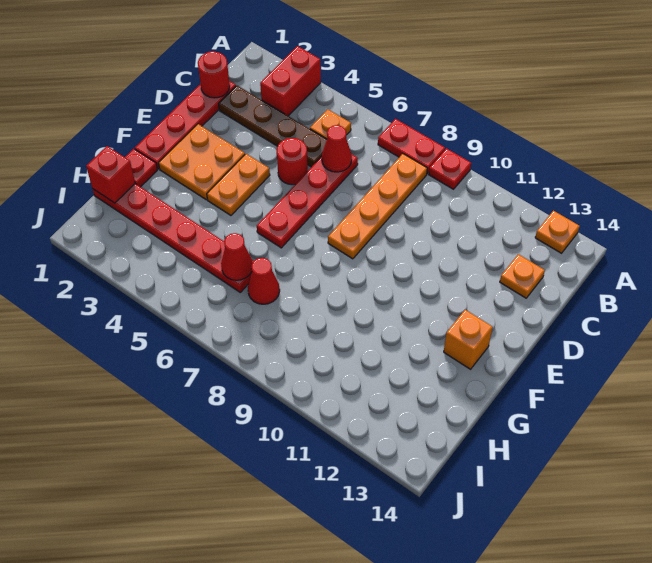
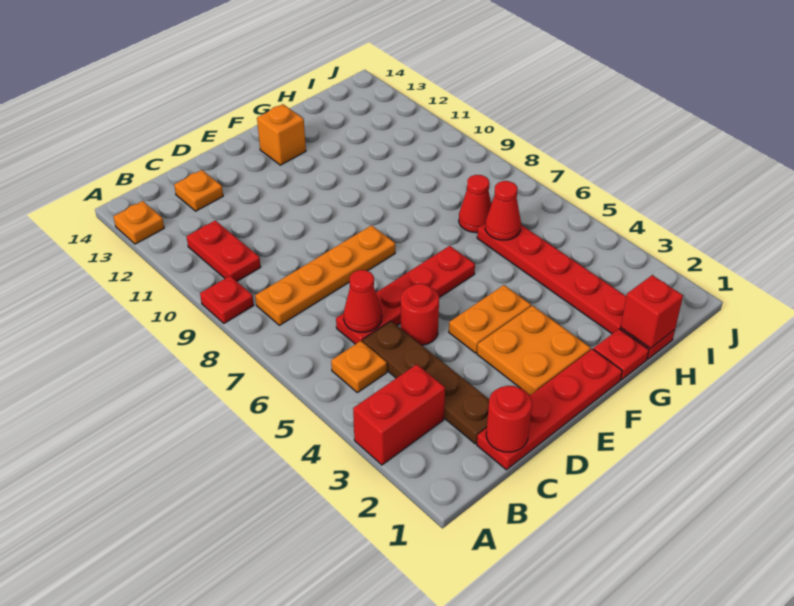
red plate A7:A8 level 1 -> red plate B10:B11 level 1

